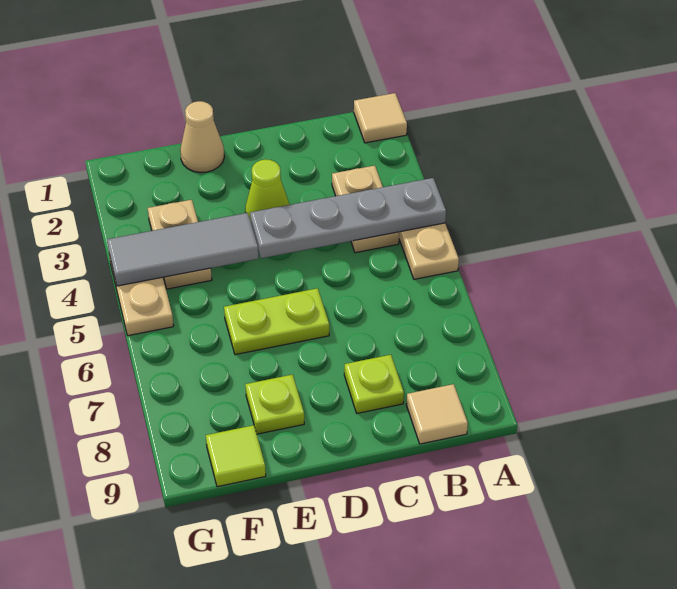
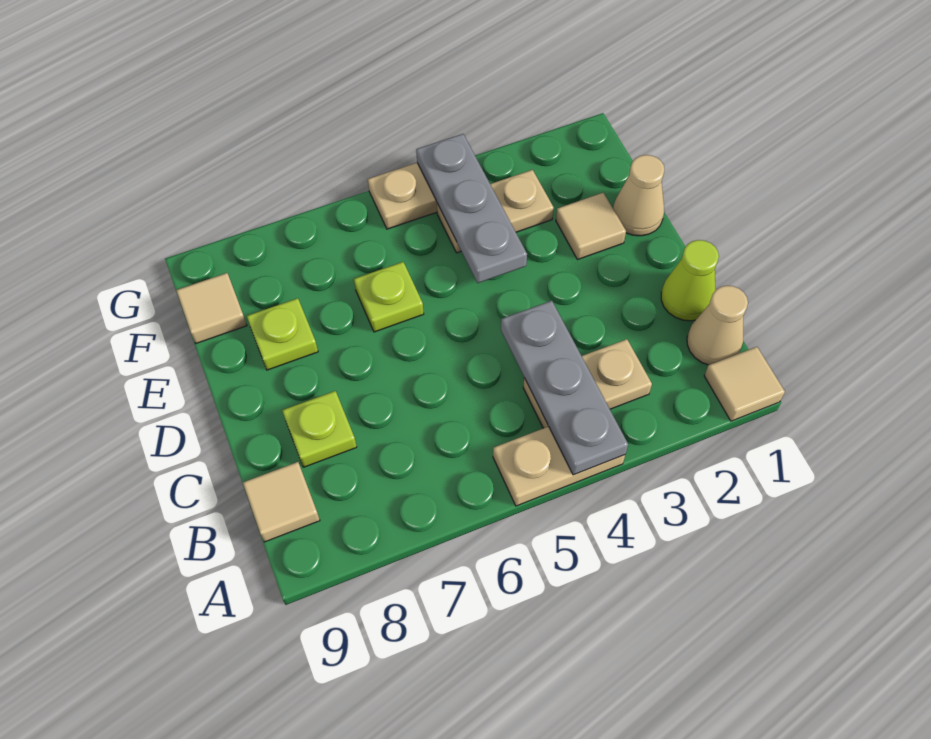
grey plate A4:D4 level 2 -> grey plate A4:C4 level 2
none -> tan cone B1 level 1
lime cone D3 level 1 -> lime cone C1 level 1
lime plate D6:E6 level 1 -> lime plate E6 level 1
none -> tan tile E2 level 1
grey tile E4:G4 level 2 -> grey plate E4:G4 level 2
lime tile F9 level 1 -> tan tile F9 level 1

